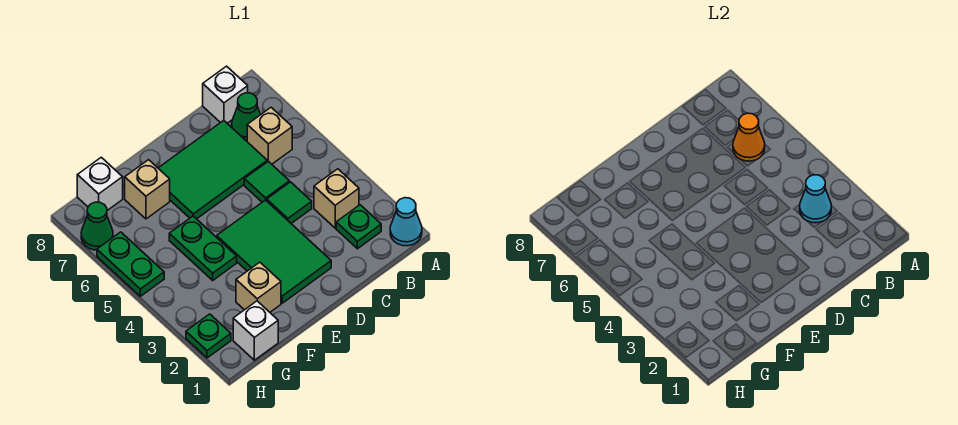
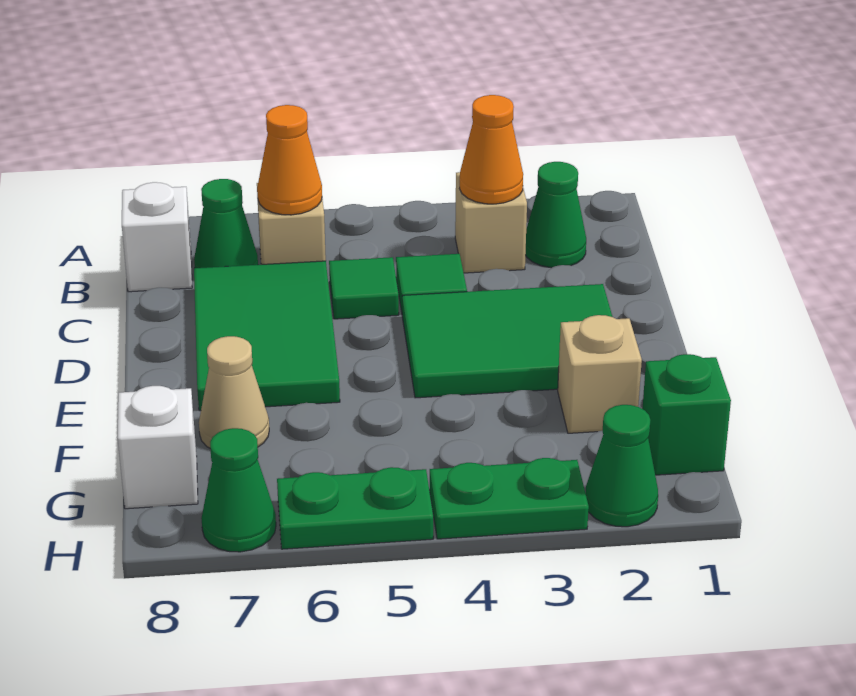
cyan cone A1 level 1 -> none
green plate B2 level 1 -> green cone B2 level 1
cyan cone B3 level 2 -> orange cone B3 level 2
green plate F4:F5 level 1 -> green plate H3:H4 level 1
tan brick F7 level 1 -> tan cone F7 level 1
white brick G1 level 1 -> green brick G1 level 1
green plate H2 level 1 -> green cone H2 level 1

